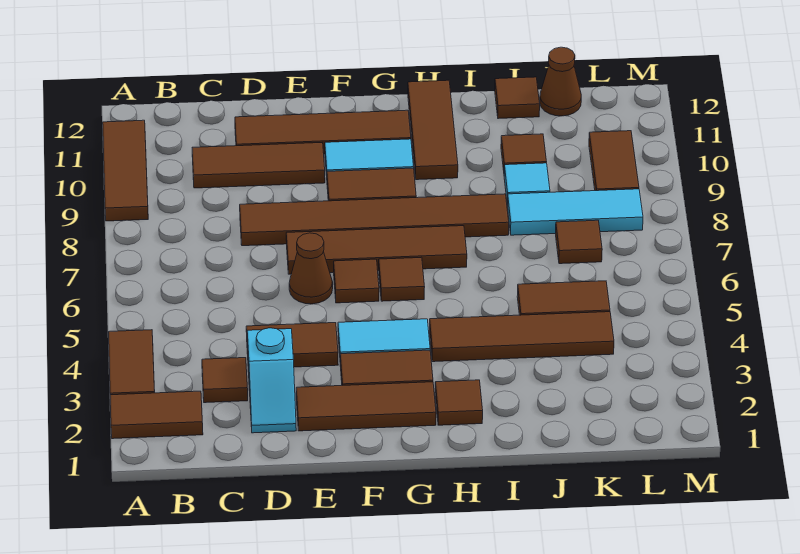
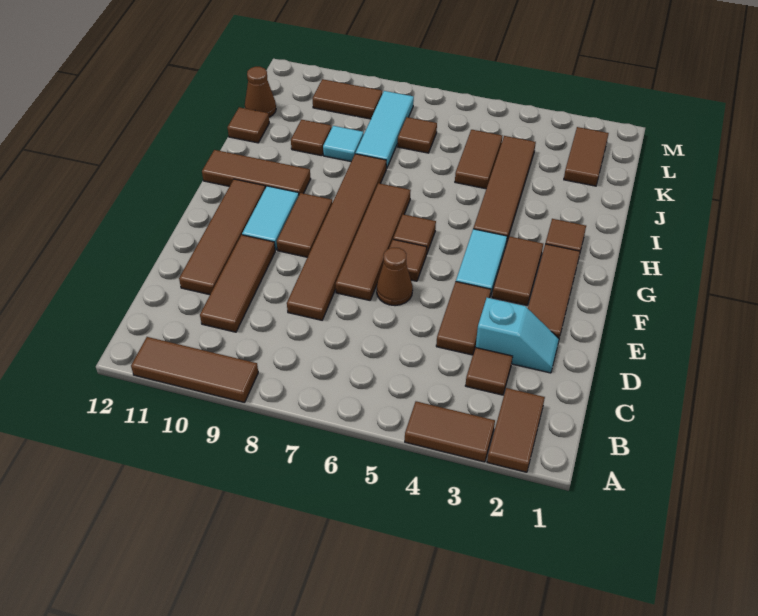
none -> brown tile K2:L2 level 1

